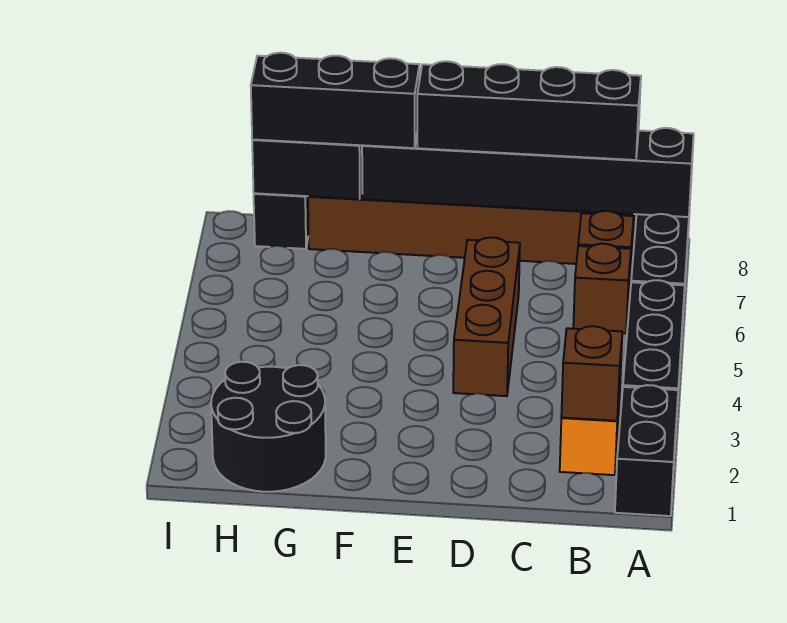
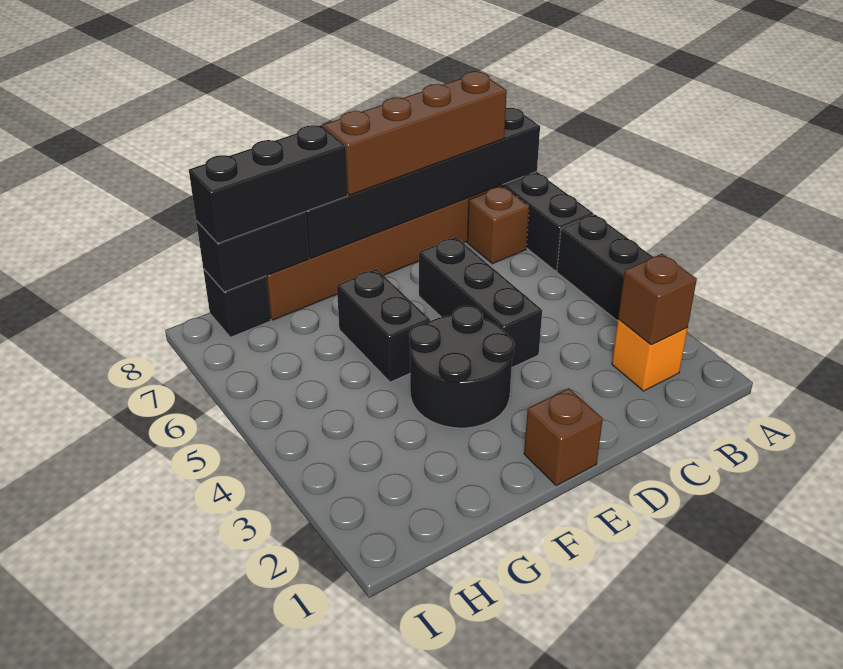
black brick A1:A2 level 1 -> black brick F5:F6 level 1
brown brick B6 level 1 -> brown brick E1 level 1
black brick B8:E8 level 3 -> brown brick B8:E8 level 3
brown brick D4:D6 level 1 -> black brick D4:D6 level 1
black round brick G1:H2 level 1 -> black round brick E3:F4 level 1

